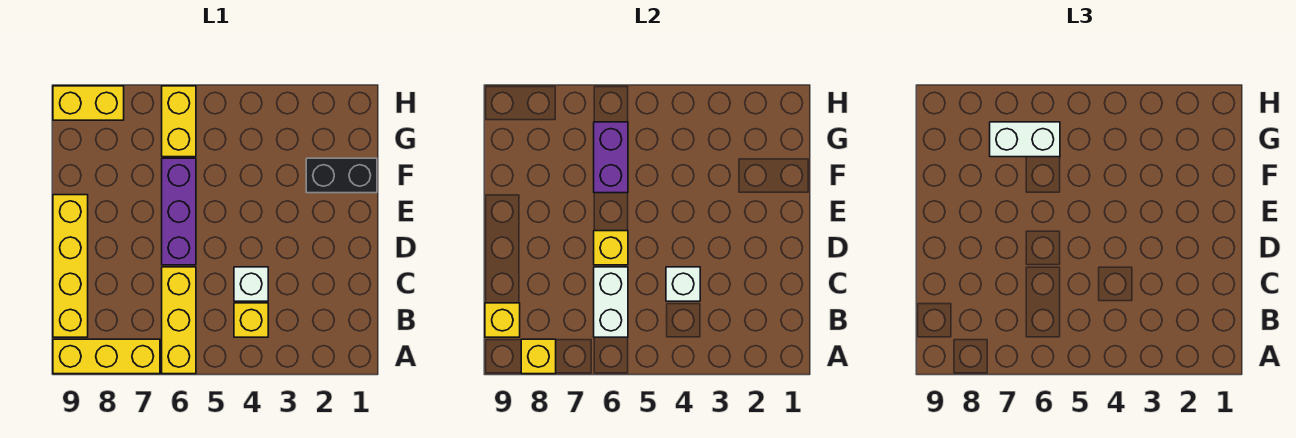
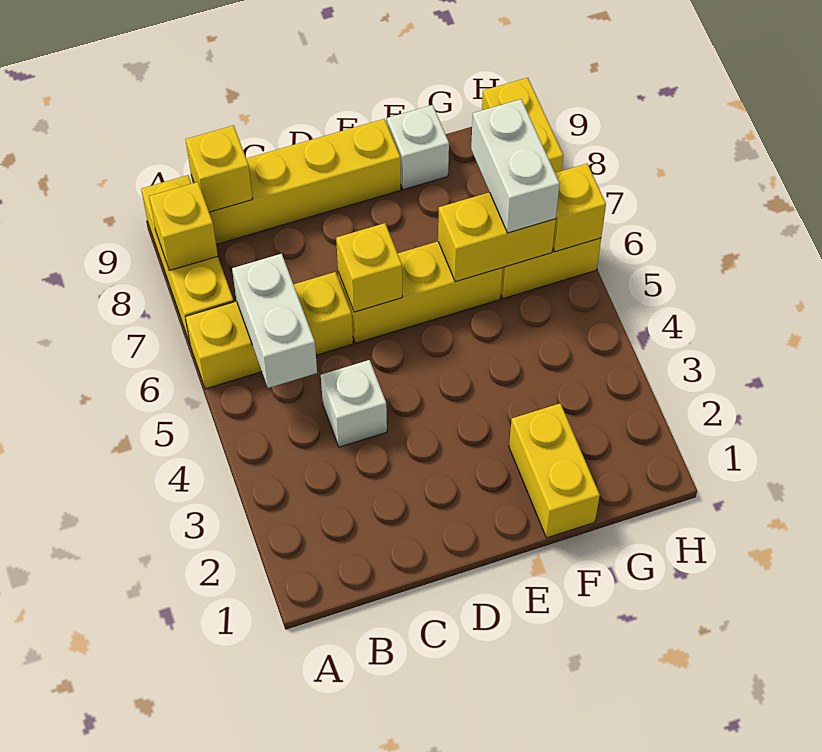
yellow brick B4 level 1 -> yellow brick H6 level 2
white brick B6:C6 level 2 -> white brick B5:B6 level 2
white brick C4 level 2 -> white brick F9 level 1
purple brick D6:F6 level 1 -> yellow brick D6:F6 level 1
black brick F1:F2 level 1 -> yellow brick F1:F2 level 1
purple brick F6:G6 level 2 -> yellow brick F6:G6 level 2

